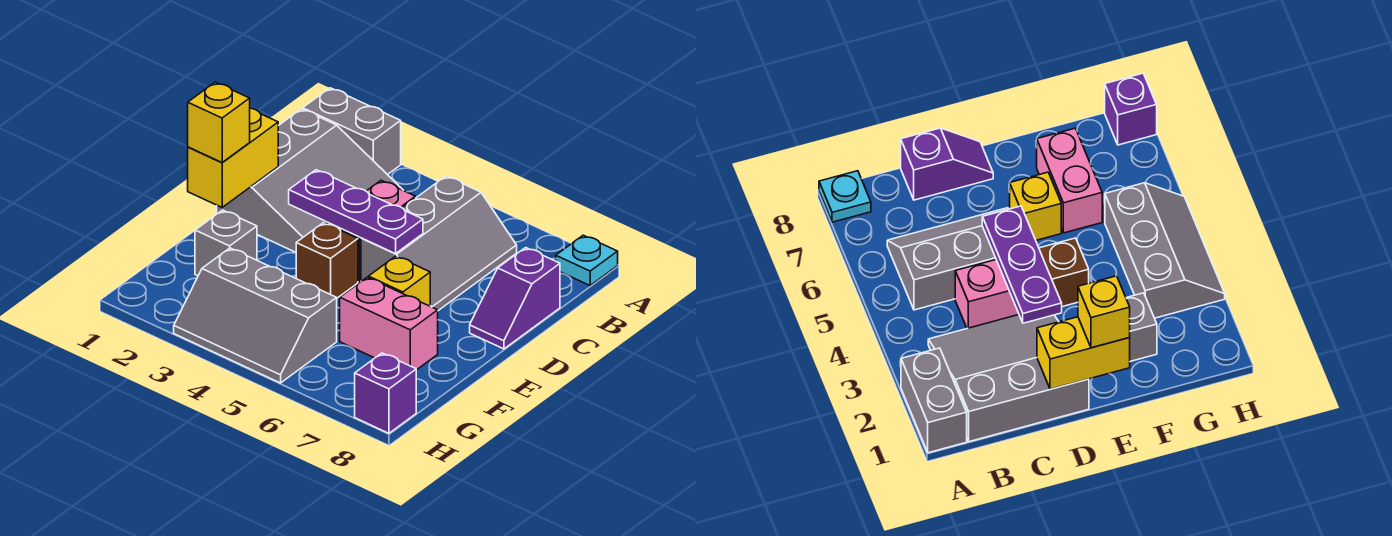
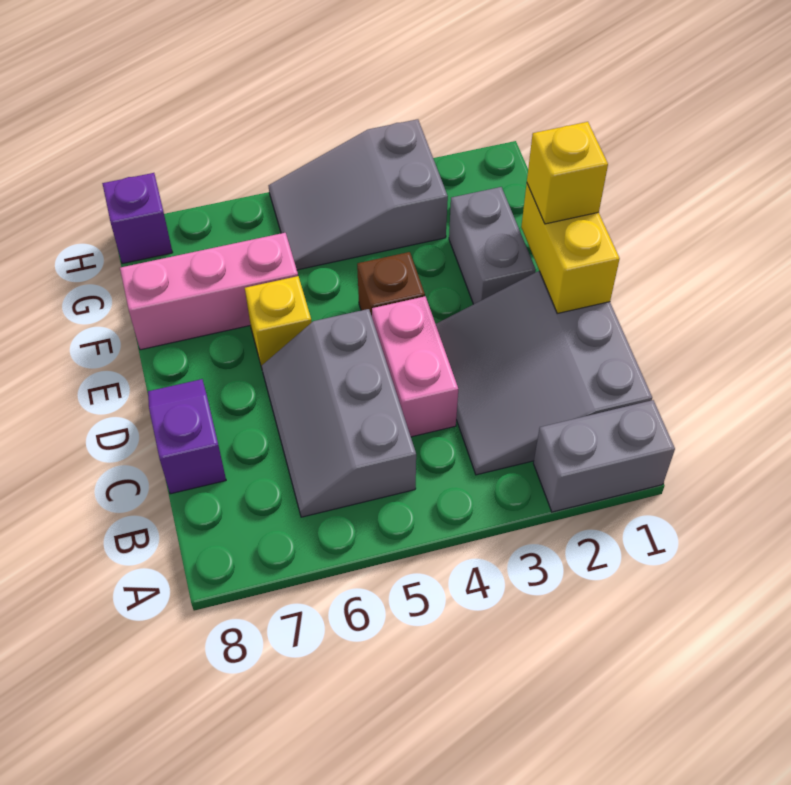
cyan plate A8 level 1 -> none
purple plate D3:D5 level 2 -> none
grey brick F2 level 1 -> grey brick E2:F2 level 1
pink brick F6:F7 level 1 -> pink brick F6:F8 level 1
grey slope G3:H5 level 1 top G -> grey slope G3:H5 level 1 top 3

